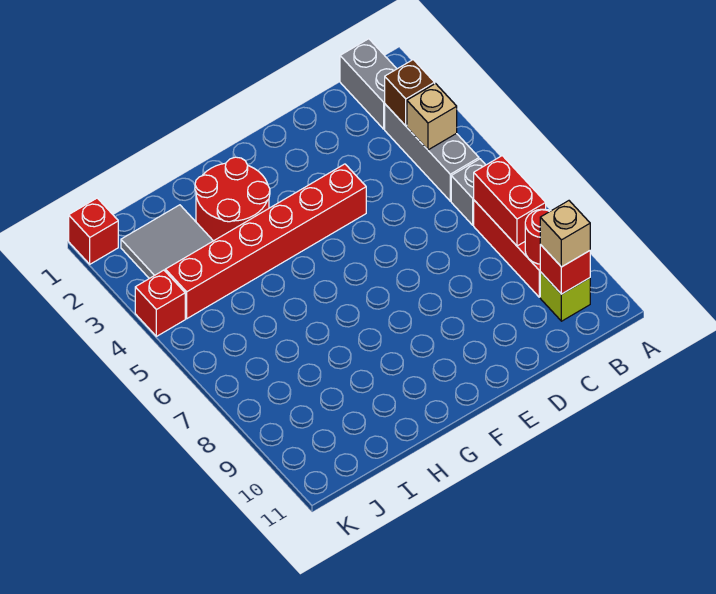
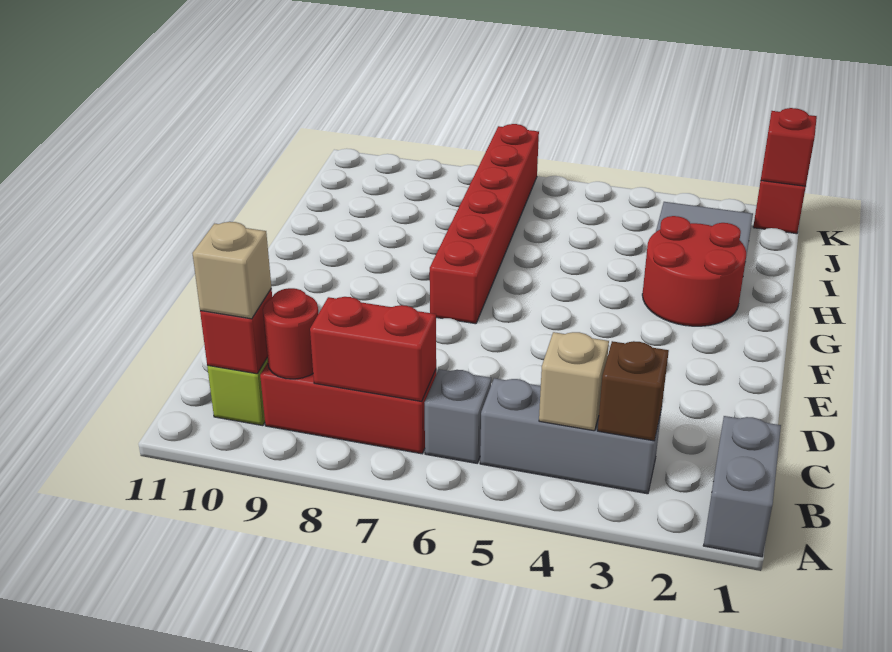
grey brick B1:B2 level 1 -> grey brick A1:B1 level 1
red brick E4:J4 level 1 -> red brick F7:K7 level 1
red brick K4 level 1 -> red brick K1 level 2

